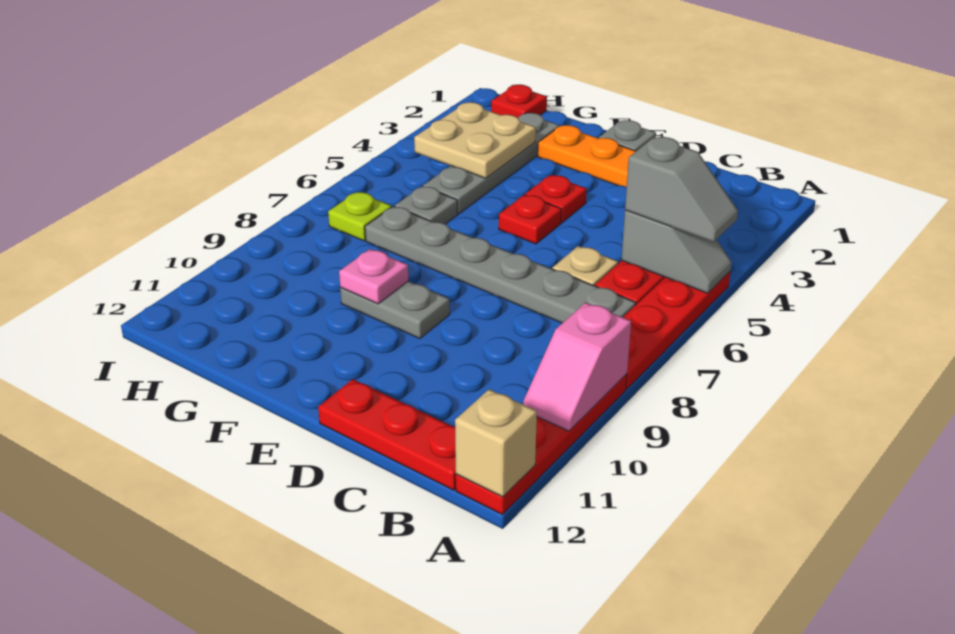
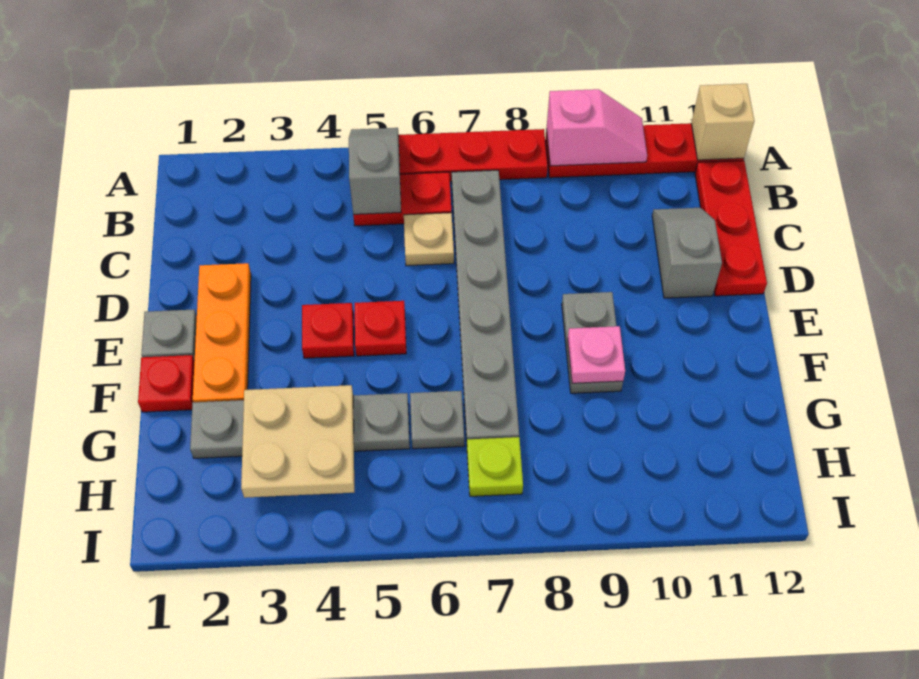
grey slope A5:B5 level 3 top B -> grey slope C11:D11 level 1 top D
red plate H1 level 1 -> red plate F1 level 1

